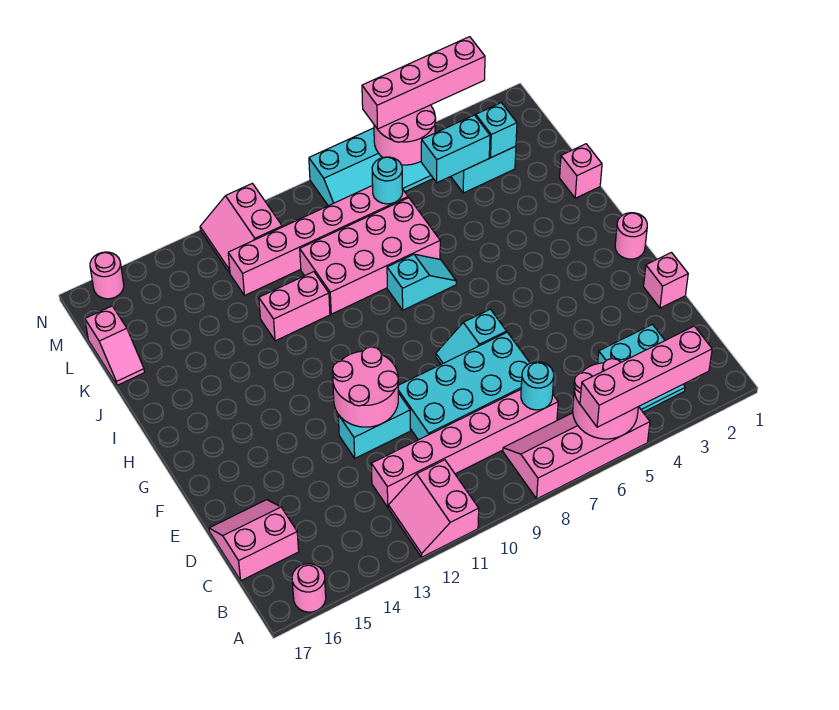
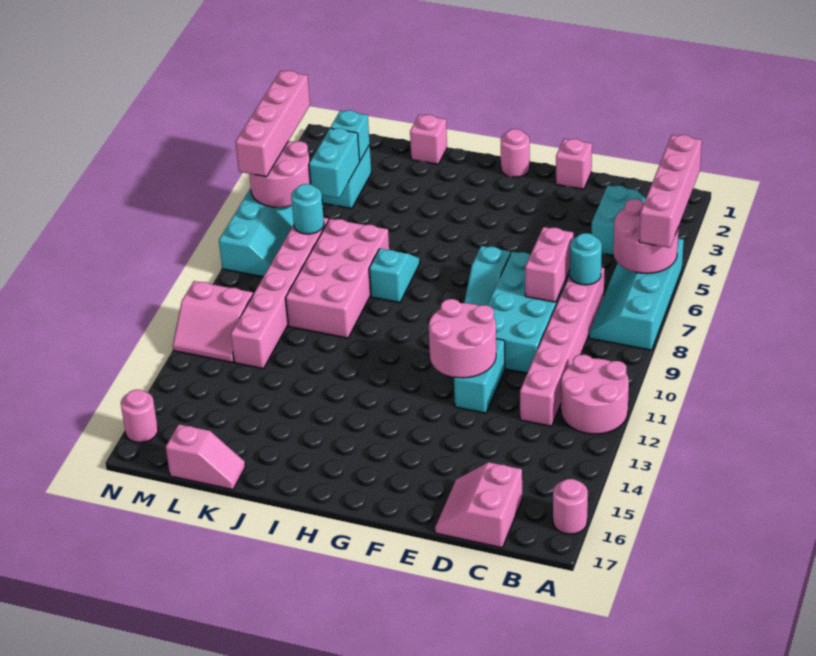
pink slope A5:B8 level 1 top A -> cyan slope A5:B8 level 1 top A
pink slope A11:B12 level 1 top 11 -> pink round brick A11:B12 level 1
pink brick J11:J12 level 1 -> pink brick D7:D8 level 2

